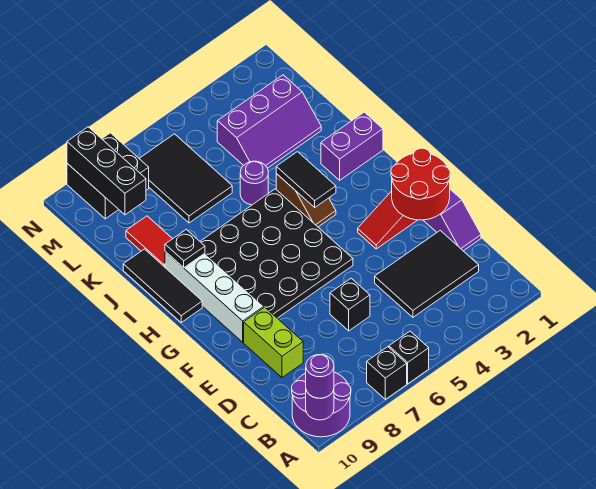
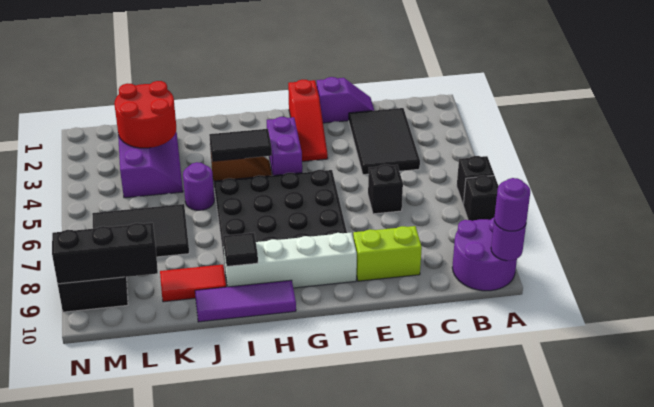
red round brick E1:F2 level 2 -> red round brick K2:L3 level 2
black tile H10:J10 level 1 -> purple tile H10:J10 level 1
purple brick I1:I2 level 1 -> purple brick G3:G4 level 1
black plate I9 level 2 -> black tile I9 level 2

